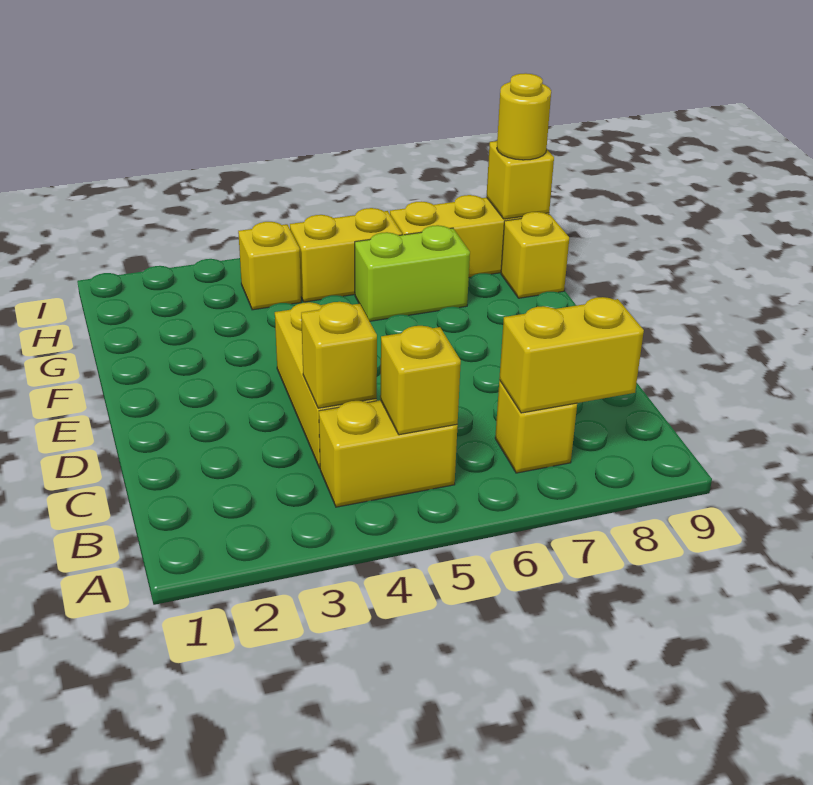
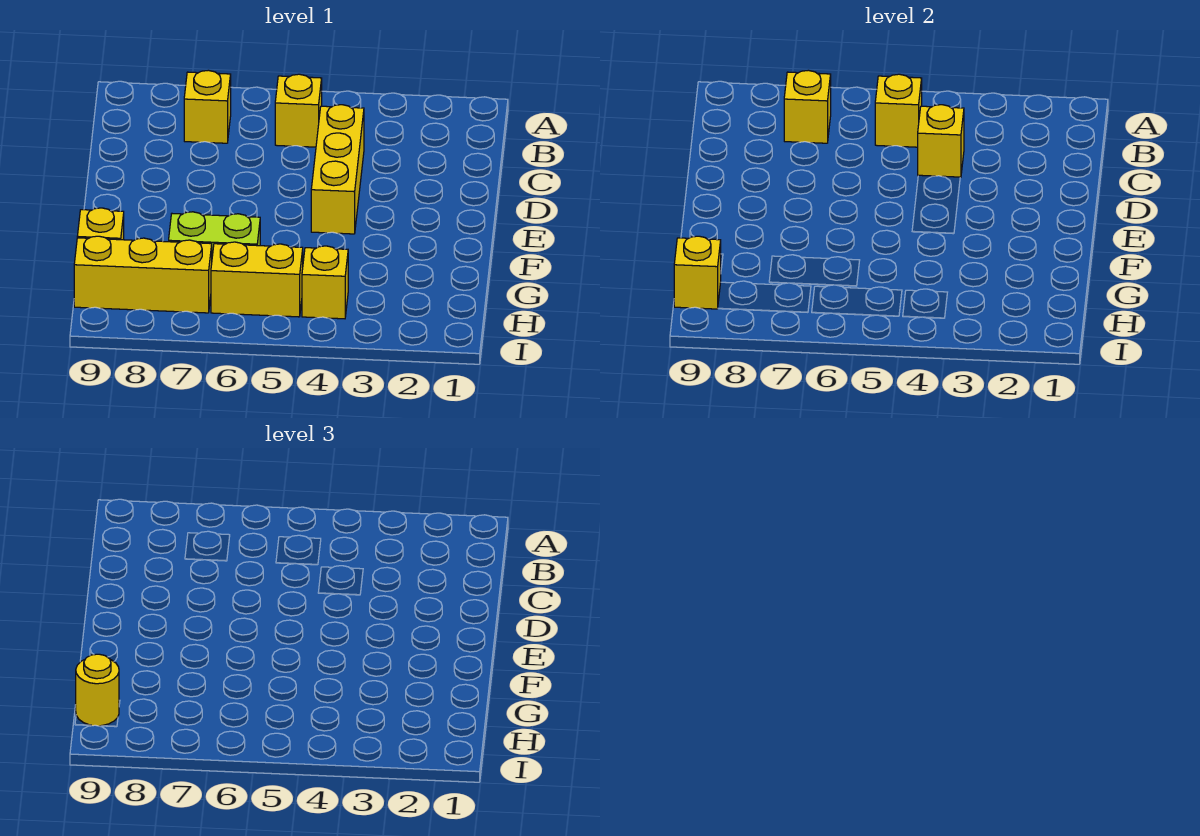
yellow brick B4:B5 level 1 -> yellow brick B5 level 1
yellow brick B7:B8 level 2 -> yellow brick B7 level 2

